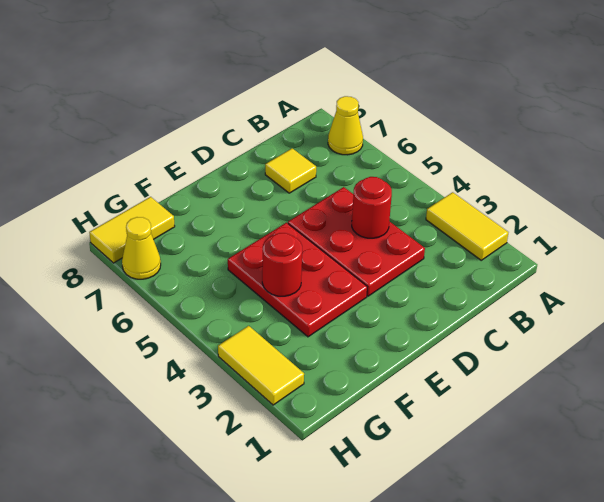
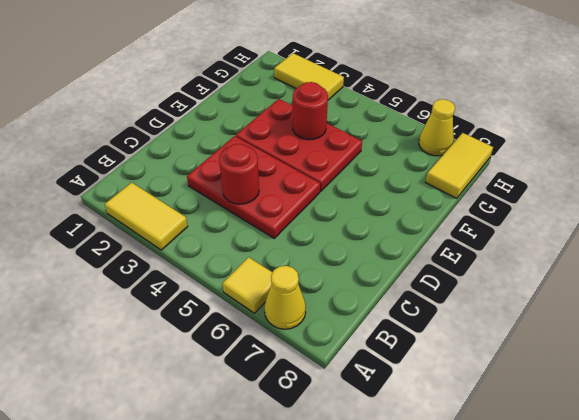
yellow tile C7 level 1 -> yellow tile A6 level 1

